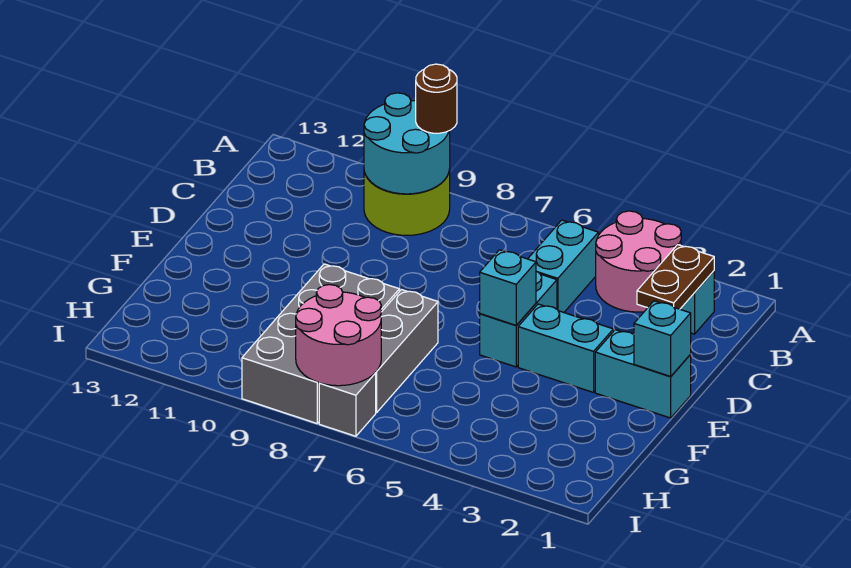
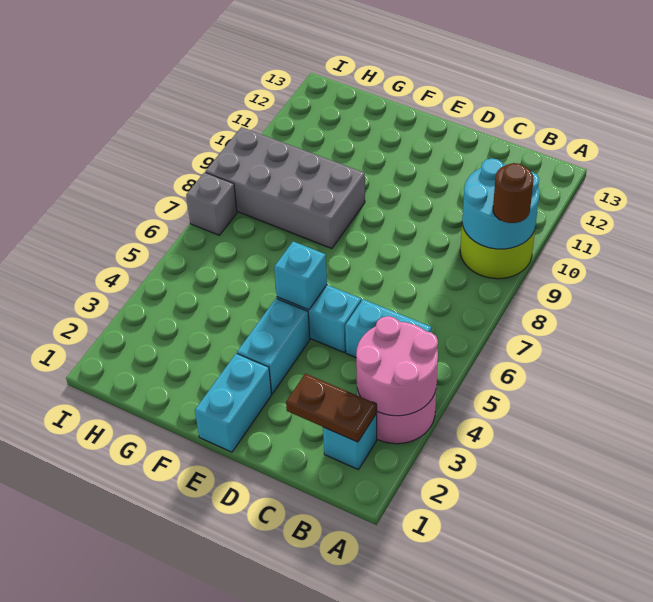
cyan brick E1 level 2 -> none
grey brick F7:H7 level 1 -> none
pink round brick H7:I8 level 2 -> pink round brick A3:B4 level 2

